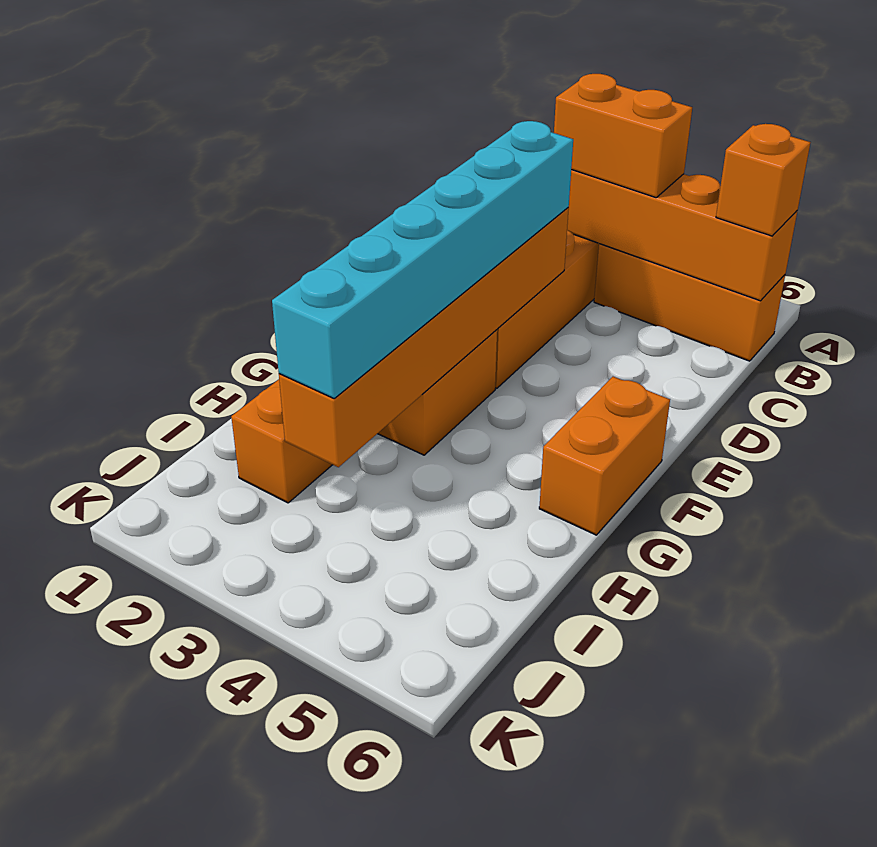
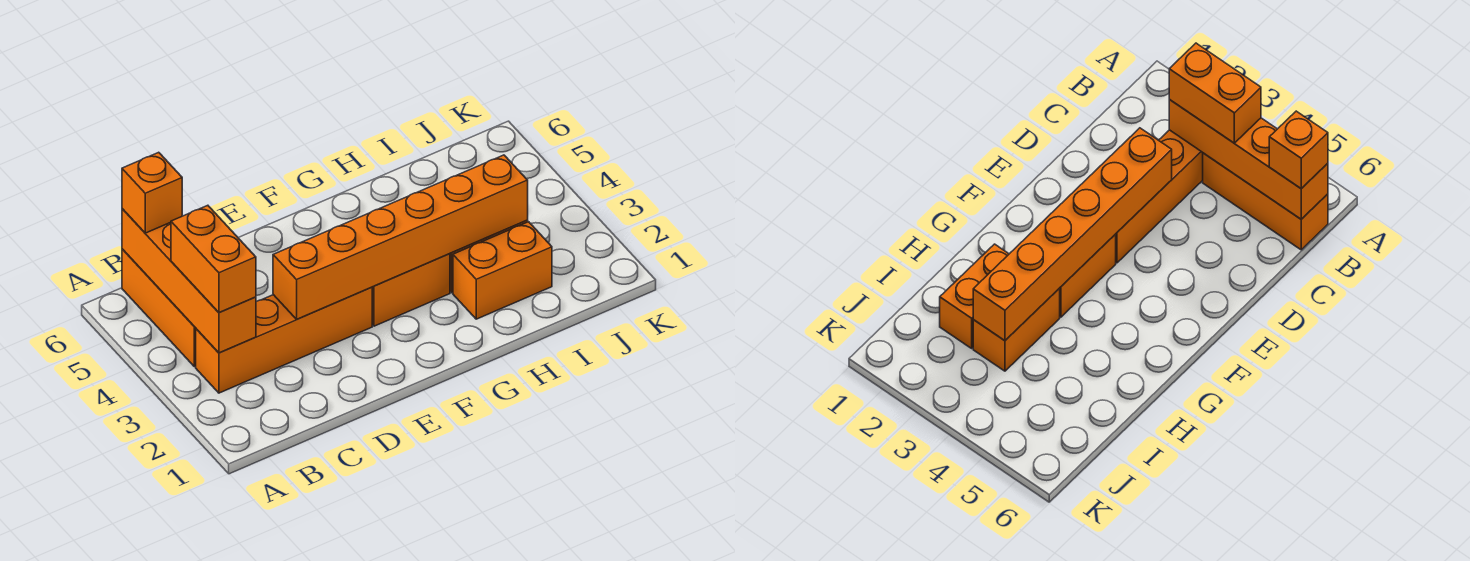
cyan brick D3:I3 level 3 -> none
orange brick F6:G6 level 1 -> orange brick H3:I3 level 1

